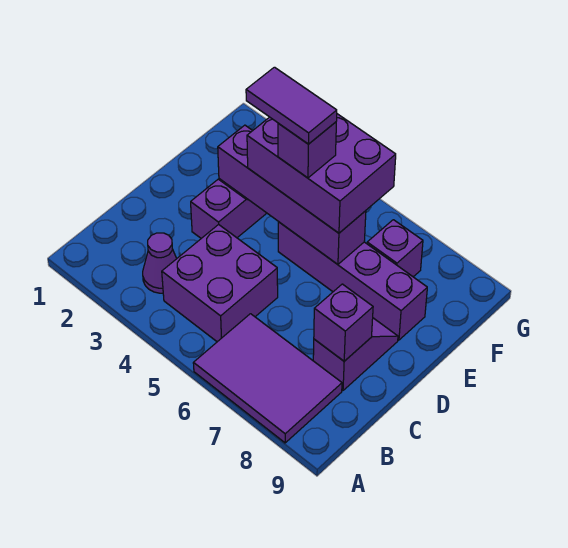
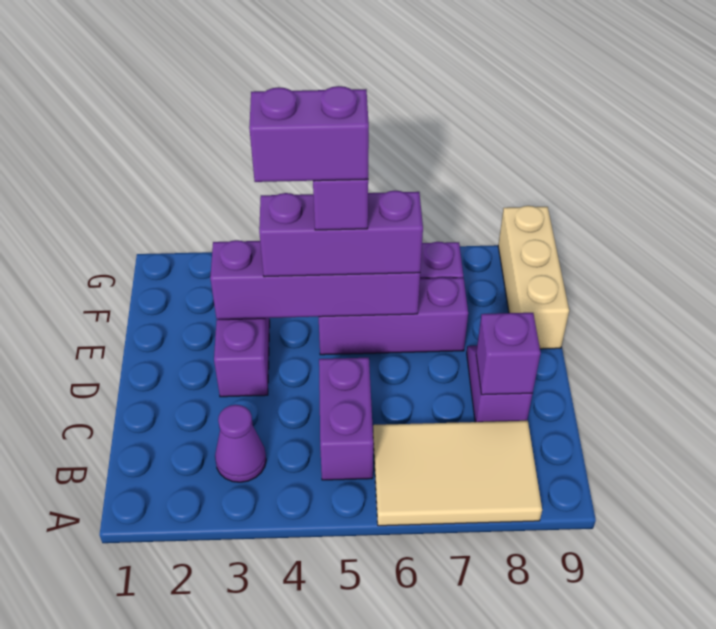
purple tile A6:B8 level 1 -> tan tile A6:B8 level 1
purple brick B4:C5 level 1 -> purple brick B5:C5 level 1
purple brick E4:F6 level 3 -> purple brick E4:E6 level 3
purple tile E4:E5 level 5 -> purple brick E4:E5 level 5
purple brick E5:E8 level 1 -> purple brick E5:E7 level 1
none -> tan brick E9:G9 level 1

